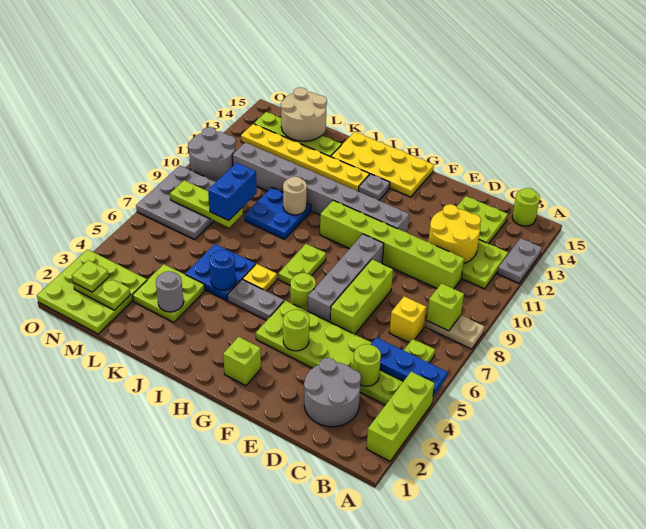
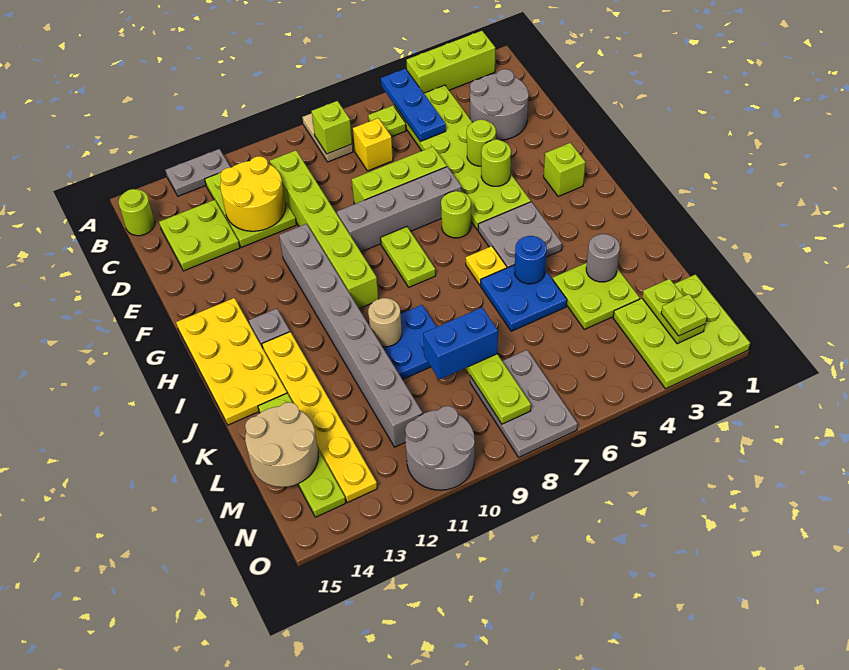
lime round brick C4 level 2 -> lime round brick E4 level 2
grey plate H5:I5 level 1 -> grey plate H4:I5 level 1
lime plate H7:H8 level 1 -> lime plate G8:H8 level 1
grey plate M7:O9 level 1 -> grey plate M7:O8 level 1

